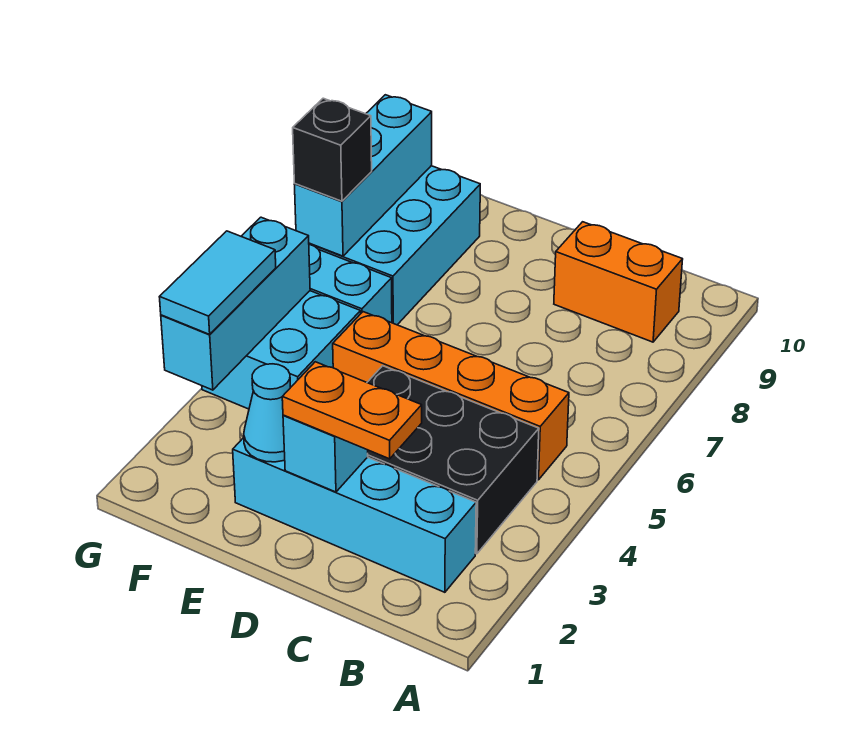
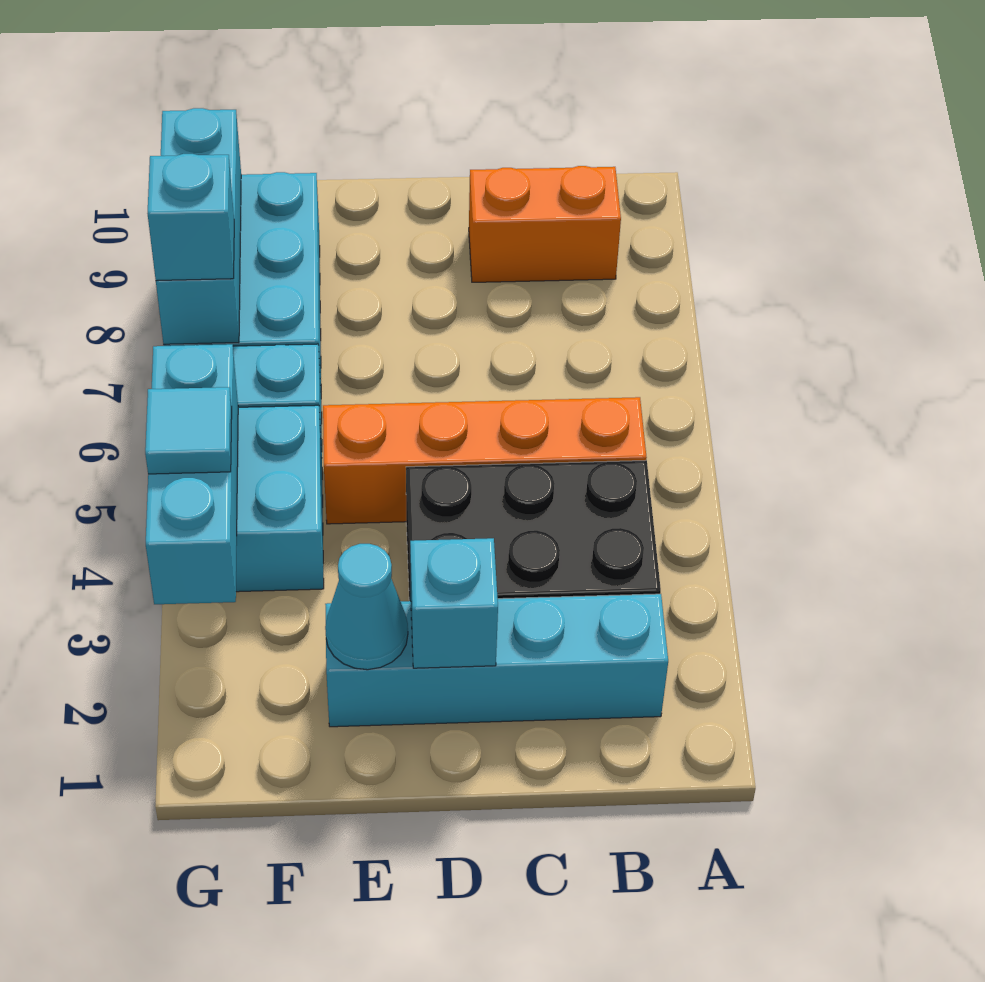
orange plate C2:D2 level 3 -> none
cyan tile G3:G4 level 3 -> cyan tile G4 level 3
black brick G7 level 3 -> cyan brick G7 level 3

